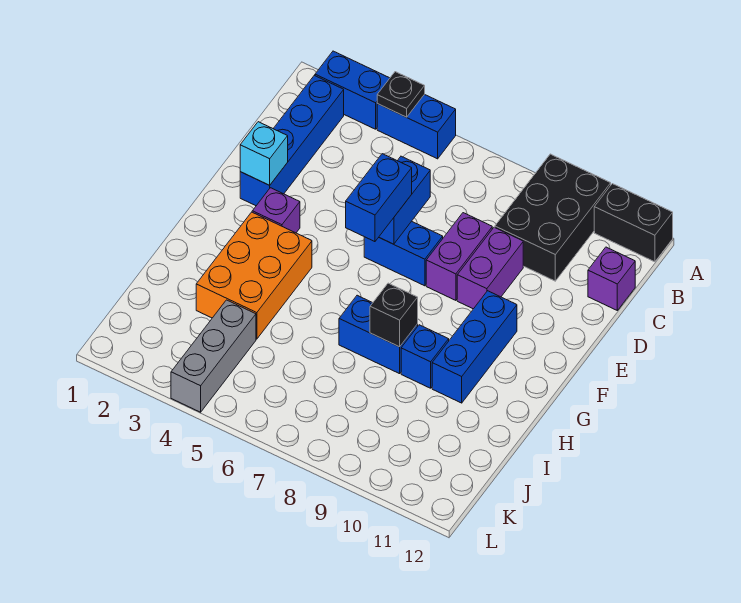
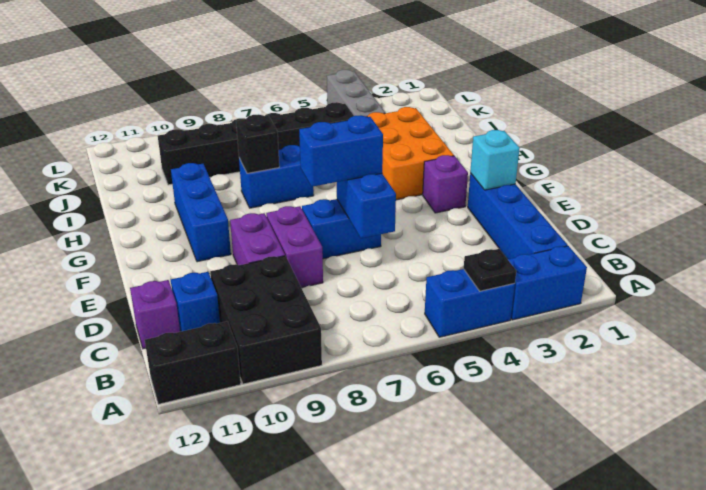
blue brick E6:F6 level 3 -> blue brick E6:E7 level 3
blue brick H9 level 1 -> blue brick C11 level 1
none -> black brick J5:J10 level 1

